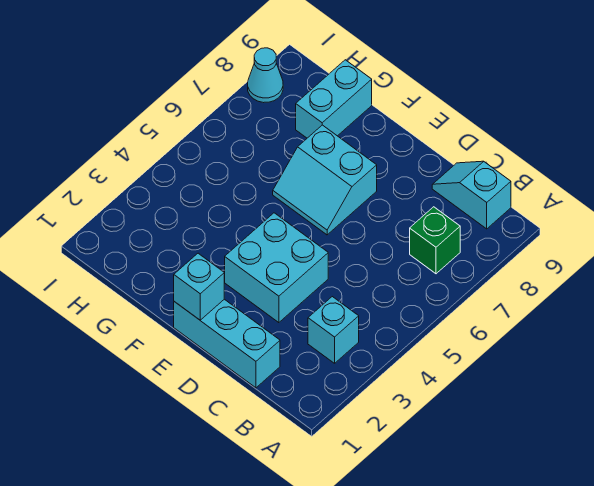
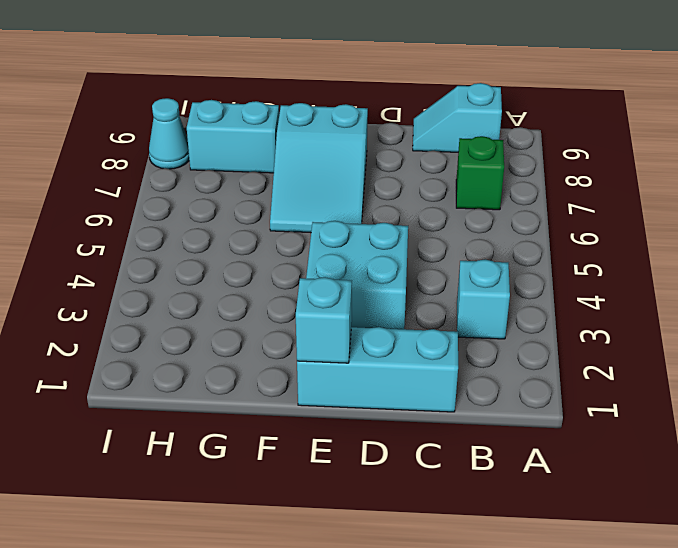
cyan slope E6:F7 level 1 top 7 -> cyan slope E6:F8 level 1 top 8
cyan brick G8:G9 level 1 -> cyan brick G8:H8 level 1

